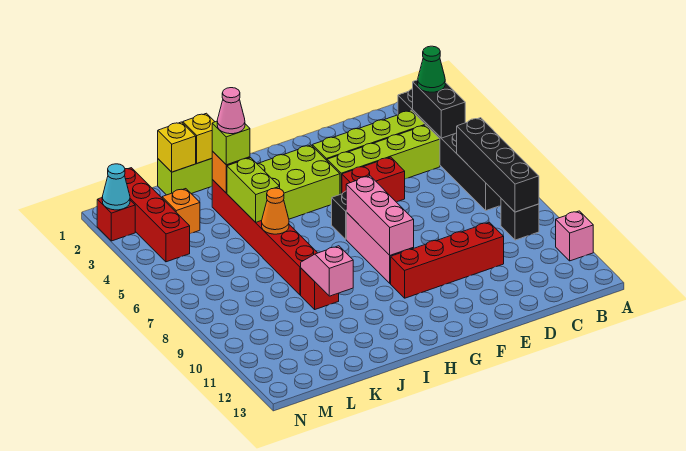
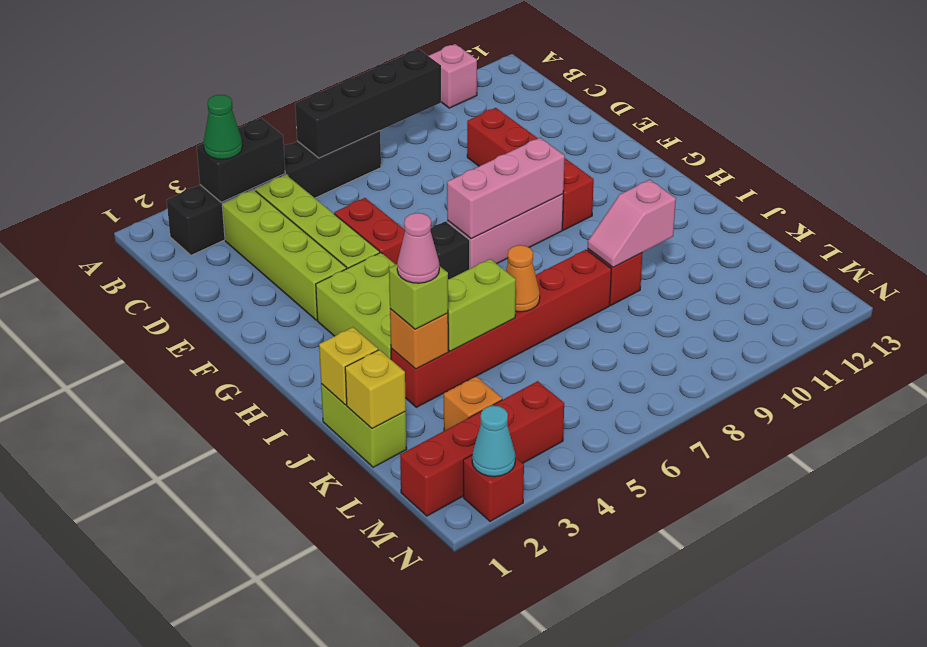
black brick B9 level 1 -> none

